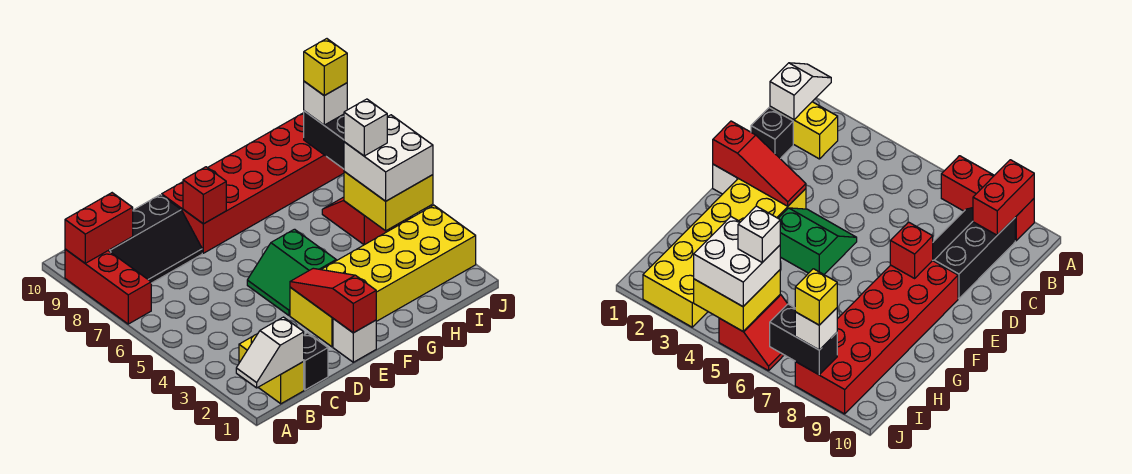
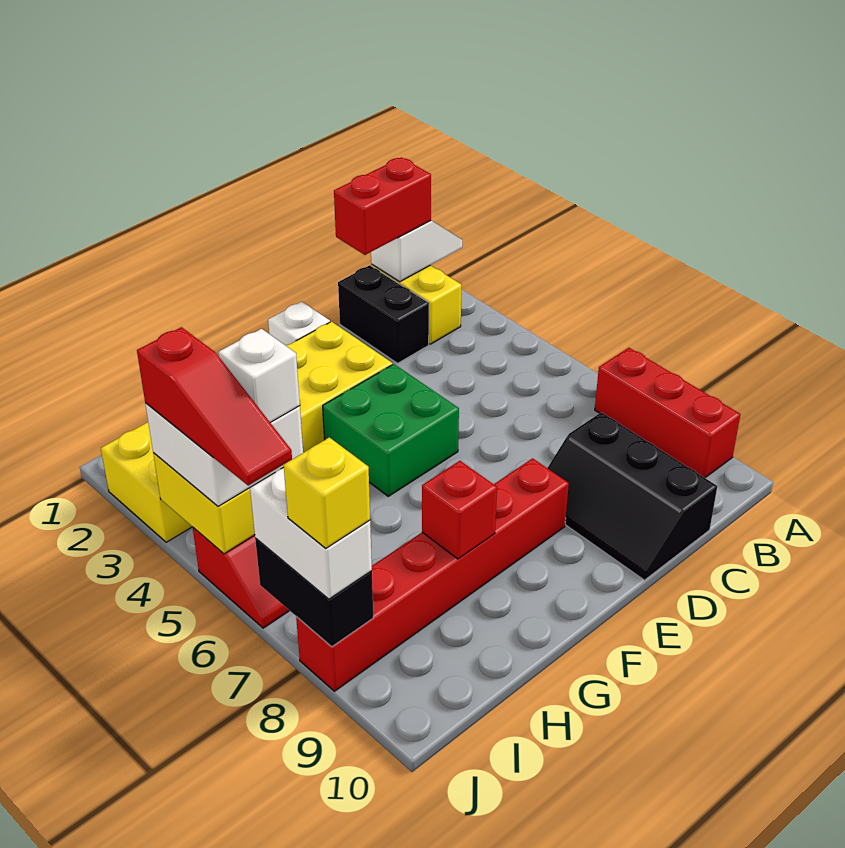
red brick A9:B9 level 2 -> red brick B1:C1 level 3
black slope B8:D9 level 1 top 9 -> black slope C8:D10 level 1 top C
black brick C1 level 1 -> black brick C1:C2 level 1
red slope E1:E3 level 2 top 1 -> red slope J4:J6 level 4 top 4
green slope E4:F5 level 1 top F -> green brick E4:F5 level 1
red brick E8:J9 level 1 -> red brick E8:J8 level 1
red brick E8 level 2 -> red brick G8 level 2
white brick J8 level 3 -> white brick J7:J8 level 3

